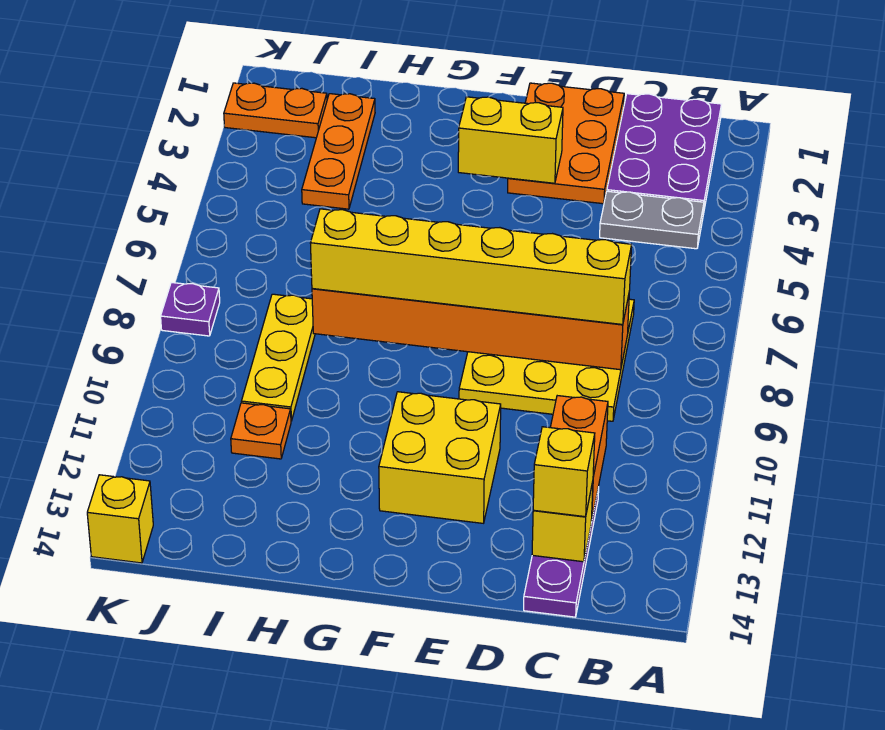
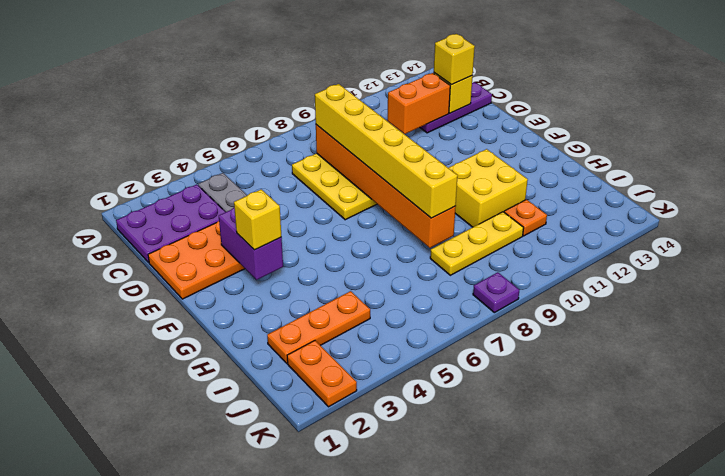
yellow brick E3:F3 level 2 -> purple brick E3:F3 level 2
yellow brick E11:F12 level 1 -> yellow brick G10:H11 level 1
yellow brick K14 level 1 -> yellow brick F3 level 3

